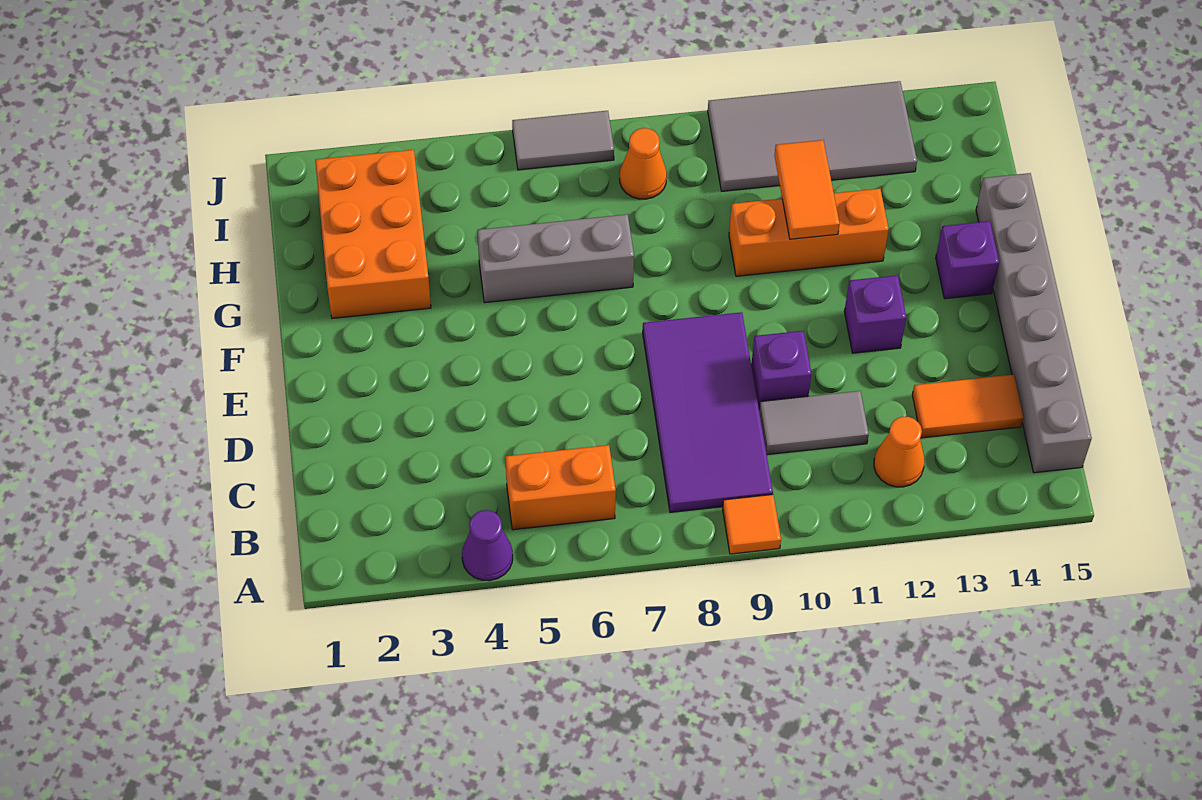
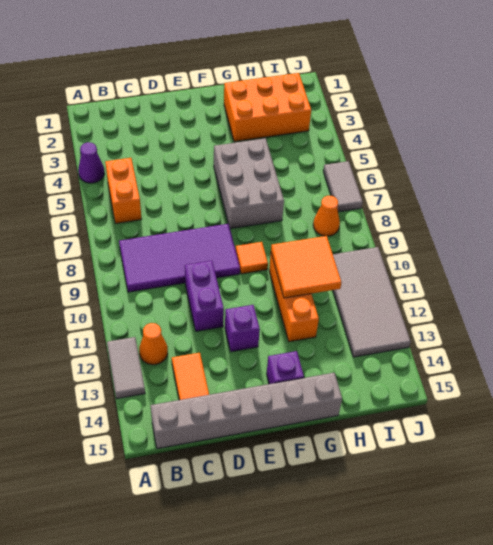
orange tile A9 level 1 -> orange tile F9 level 1
grey tile C10:C11 level 1 -> grey tile A12:A13 level 1
purple brick D10 level 1 -> purple brick D10:D11 level 1
grey brick G5:G7 level 1 -> grey brick F5:G7 level 1
orange tile G11:H11 level 2 -> orange tile G10:H11 level 2

